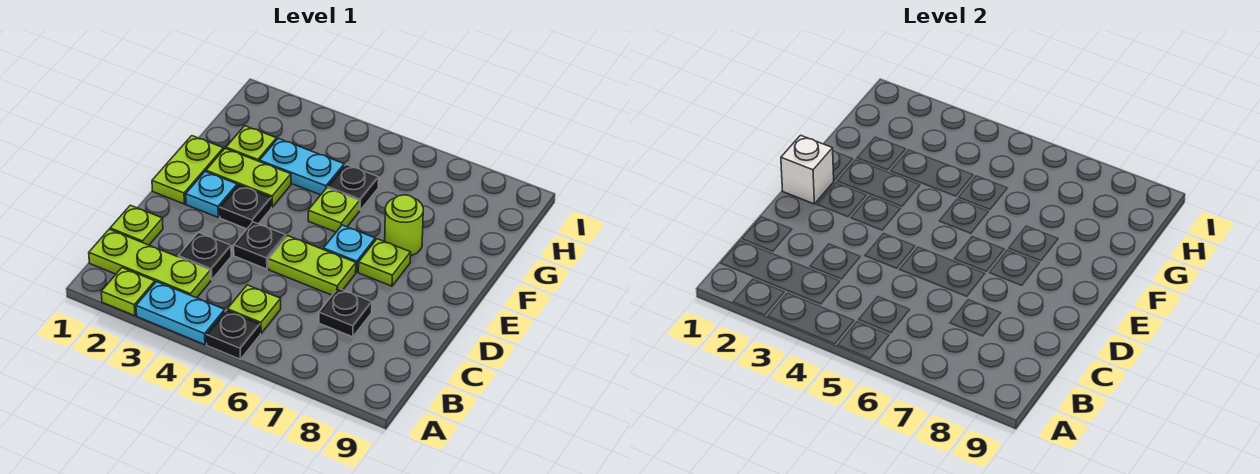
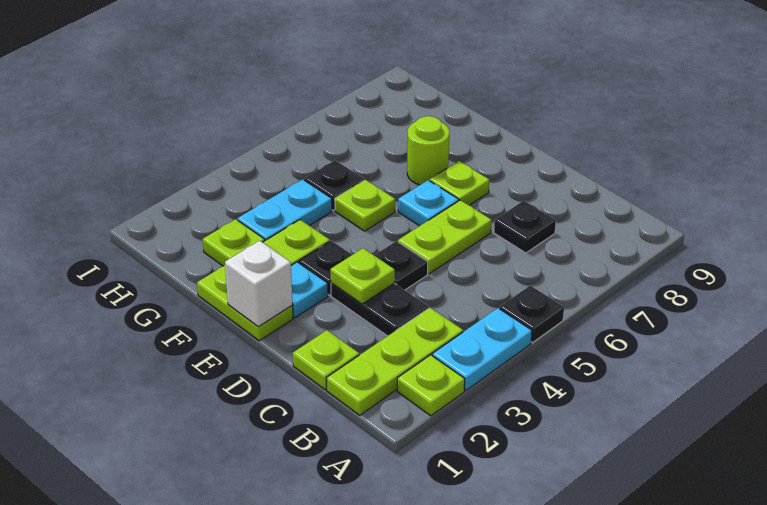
lime plate B5 level 1 -> lime plate D3 level 2
black plate C3 level 1 -> black plate C3:D3 level 1

